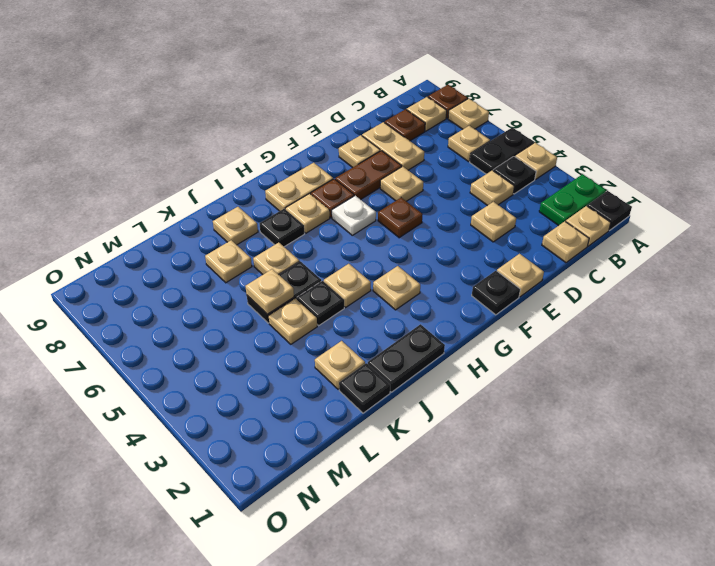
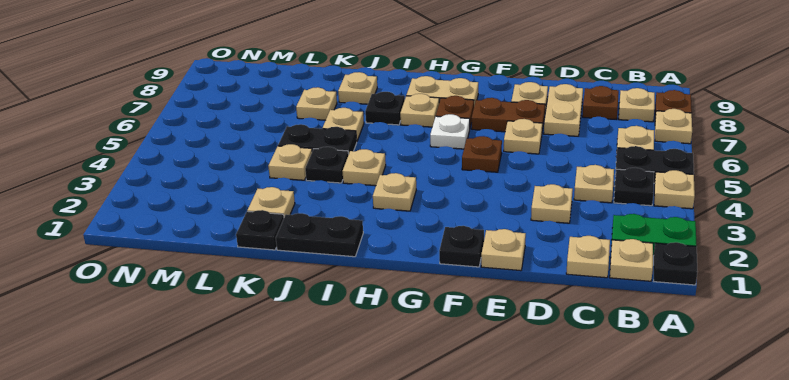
tan plate K5 level 2 -> none

